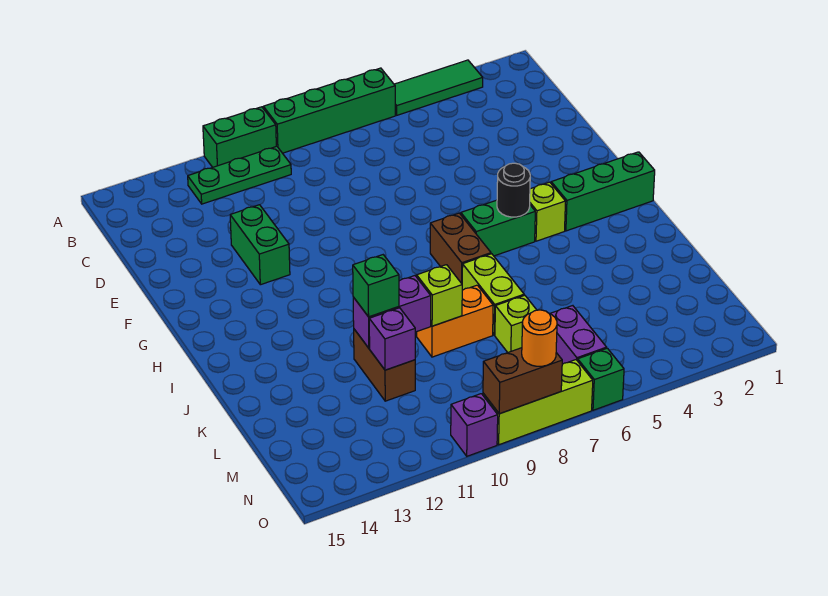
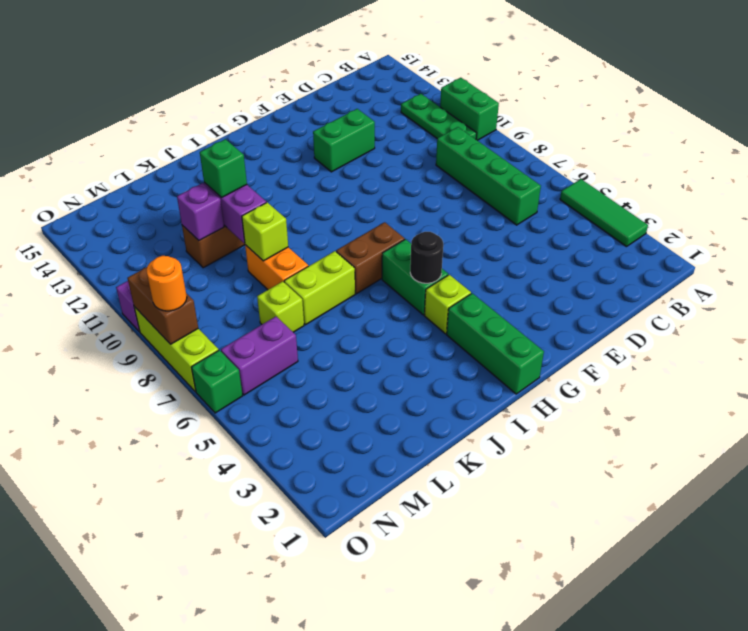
green brick A6:A9 level 1 -> green brick C6:C9 level 1

